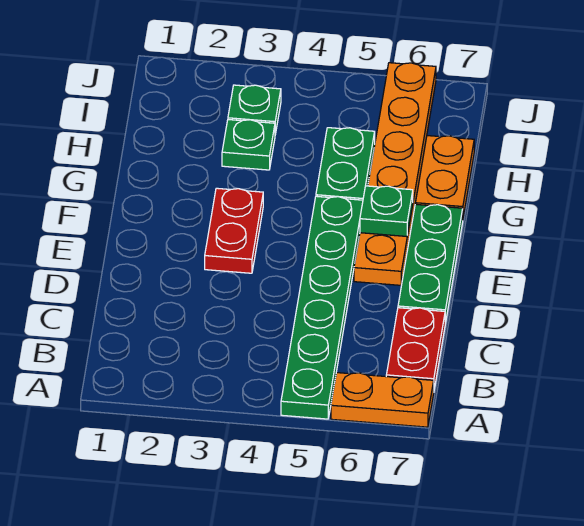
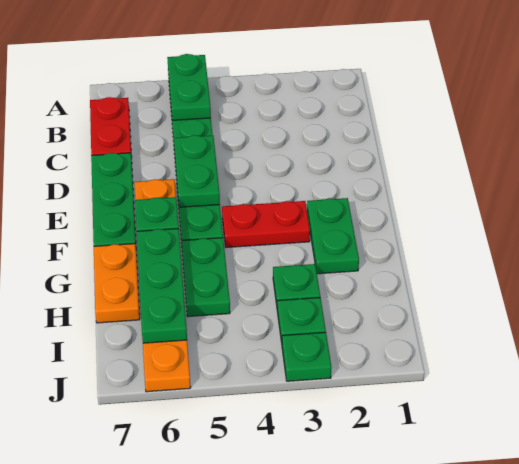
none -> green plate A5:B5 level 2
orange plate A6:A7 level 1 -> none
none -> green plate D5:E5 level 2
red plate E3:F3 level 1 -> red plate F3:F4 level 1
none -> green plate F2:G2 level 1
none -> green plate G6:I6 level 2
none -> green plate J3 level 1

